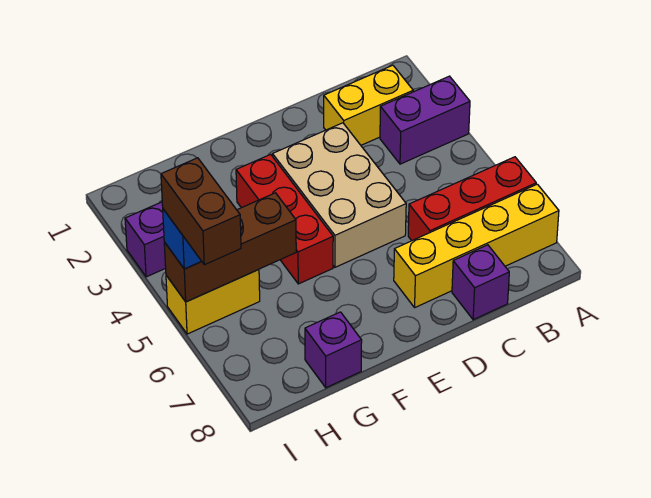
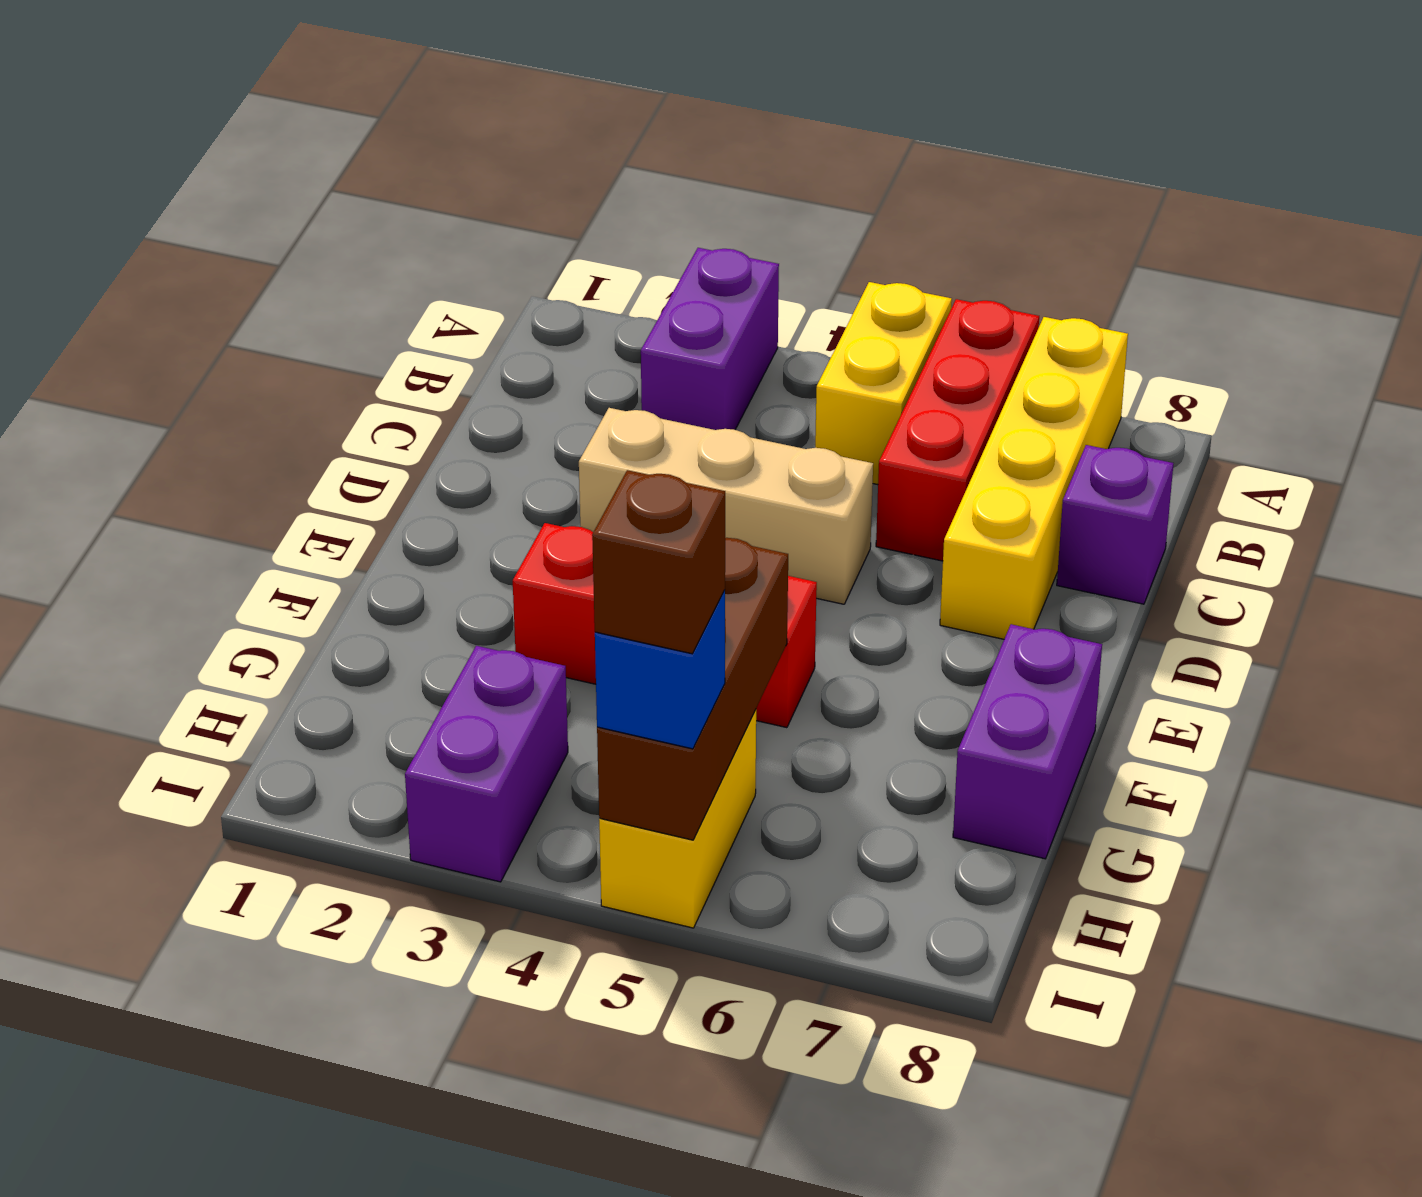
yellow brick B2:C2 level 1 -> yellow brick A5:B5 level 1
tan brick D3:E5 level 1 -> tan brick D3:D5 level 1
purple brick G8 level 1 -> purple brick F8:G8 level 1
brown brick I5:I6 level 4 -> brown brick I5 level 4

